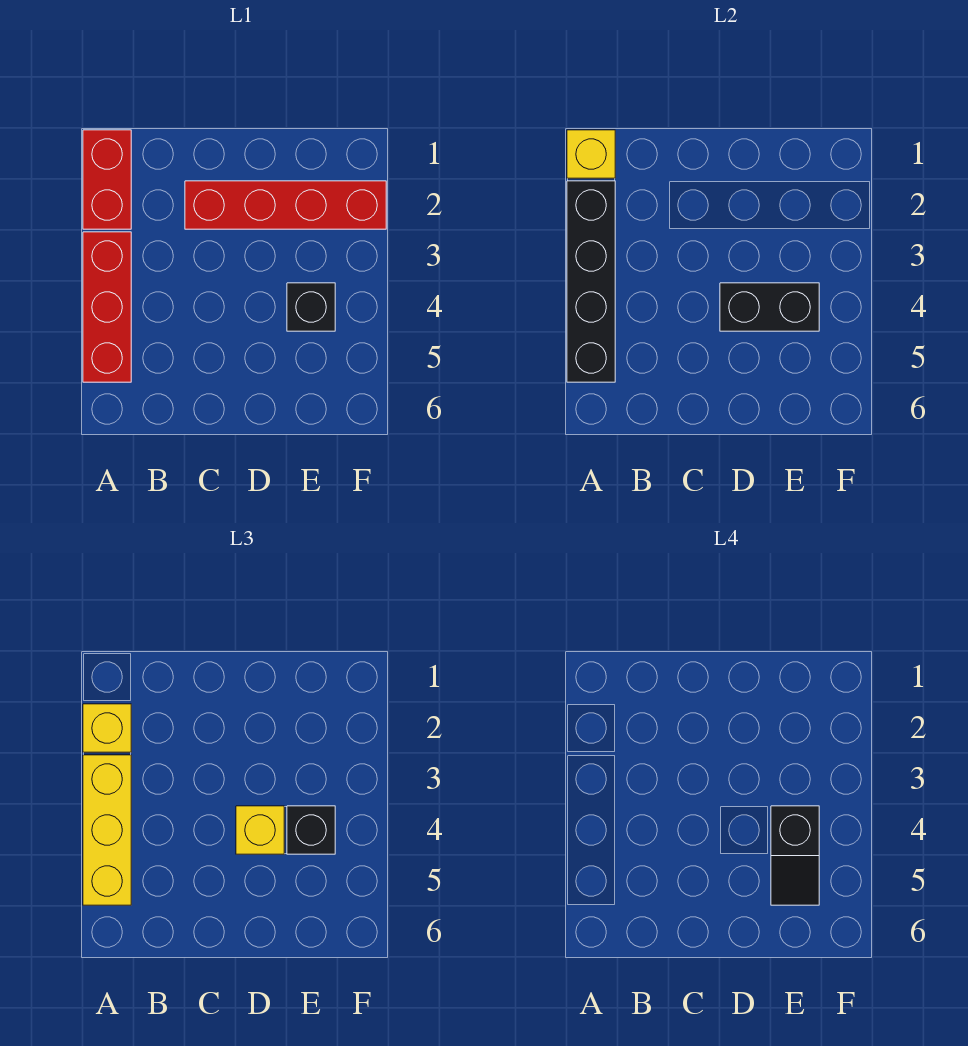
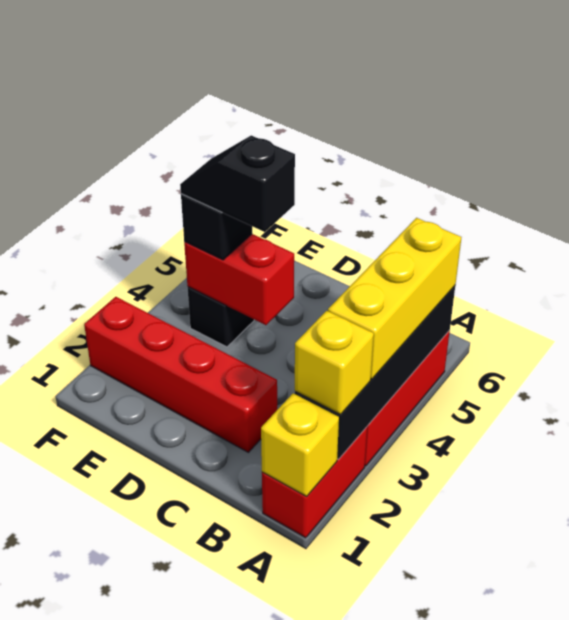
black brick D4:E4 level 2 -> red brick D4:E4 level 2
yellow brick D4 level 3 -> none
black slope E4:E5 level 4 top 4 -> black slope D4:E4 level 4 top D

